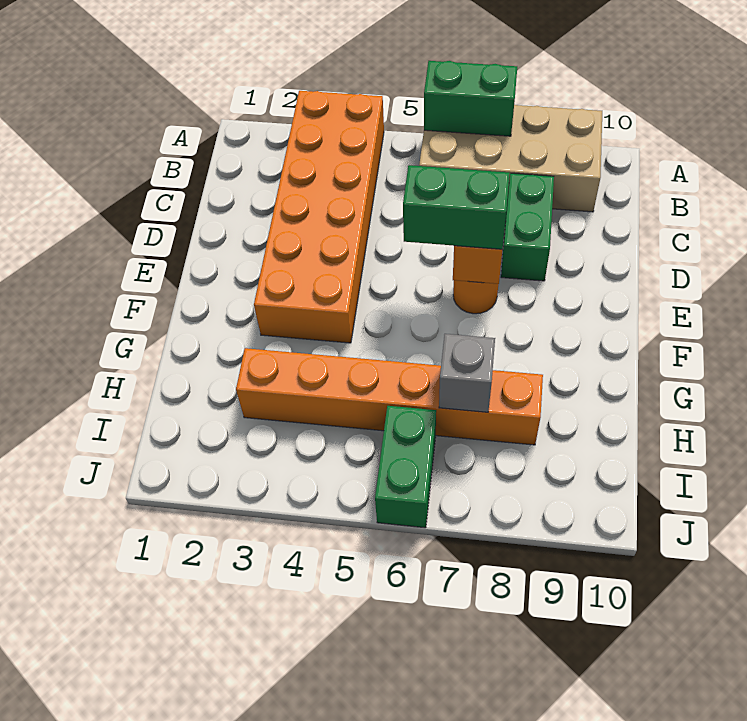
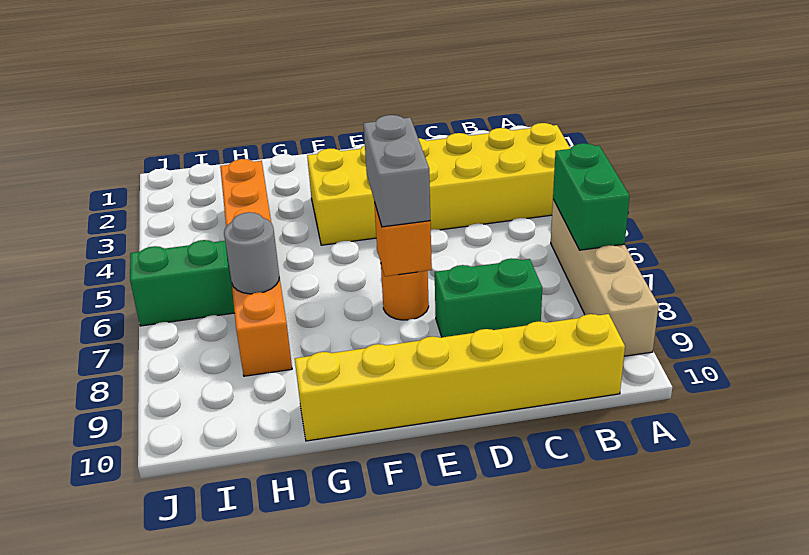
orange brick A3:F4 level 1 -> yellow brick A3:F4 level 1
tan brick A6:B9 level 1 -> tan brick A6:A9 level 1
none -> yellow brick B10:G10 level 1
green brick E6:E7 level 3 -> grey brick E6:E7 level 3
grey brick H7 level 2 -> grey round brick H7 level 2

